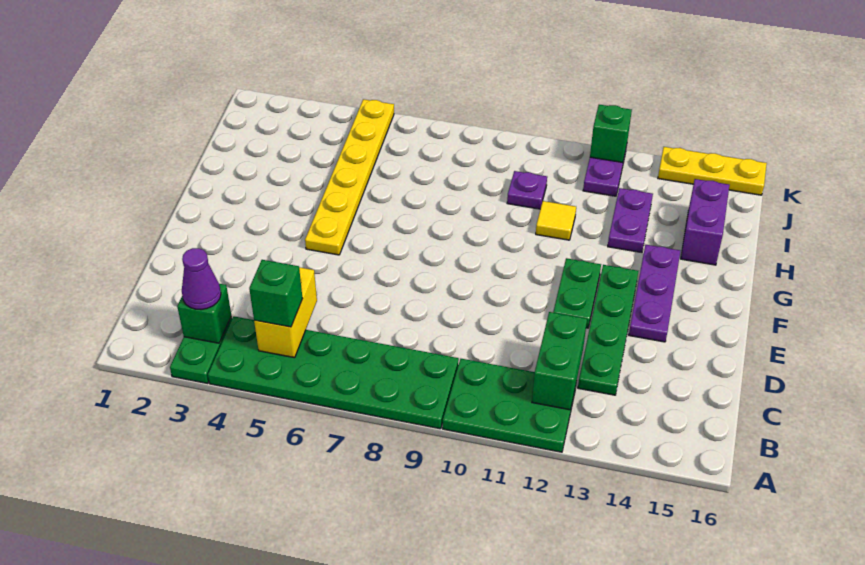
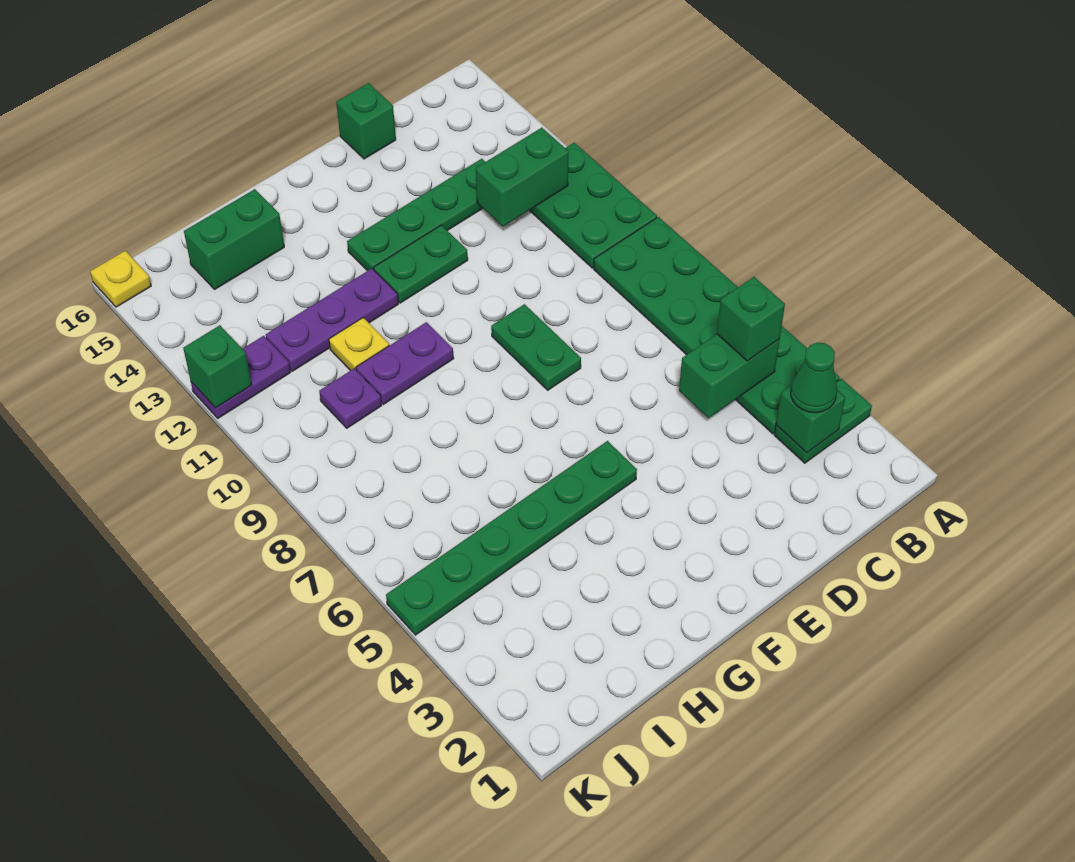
purple cone B3 level 3 -> green cone B3 level 3
yellow brick B5:C5 level 2 -> green brick B5:C5 level 2
none -> green brick D16 level 1
none -> green plate E8:E9 level 1
purple plate E14:G14 level 1 -> purple plate G12:I12 level 1
yellow plate F5:K5 level 1 -> green plate F5:K5 level 1
yellow tile H11 level 1 -> yellow plate H11 level 1
purple plate H13:I13 level 1 -> purple plate G10:H10 level 1
purple brick H15:I15 level 1 -> green brick H15:I15 level 1
yellow plate K14:K16 level 1 -> yellow plate K16 level 1

